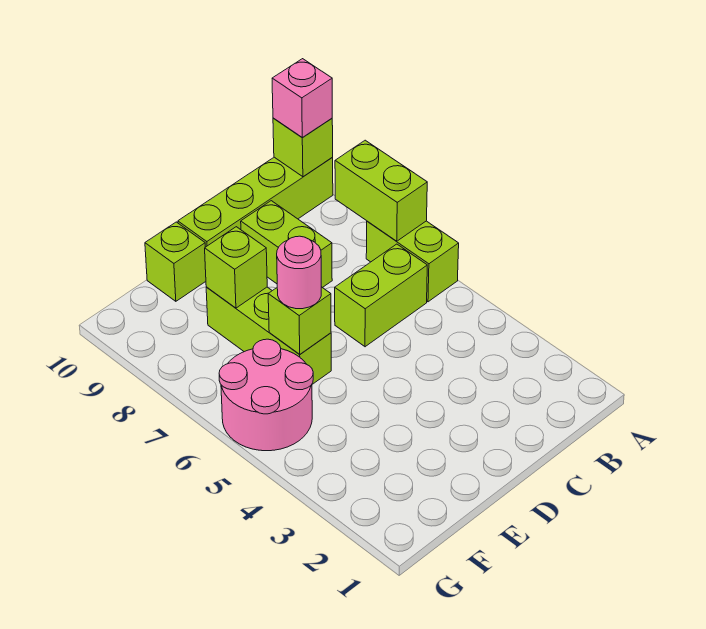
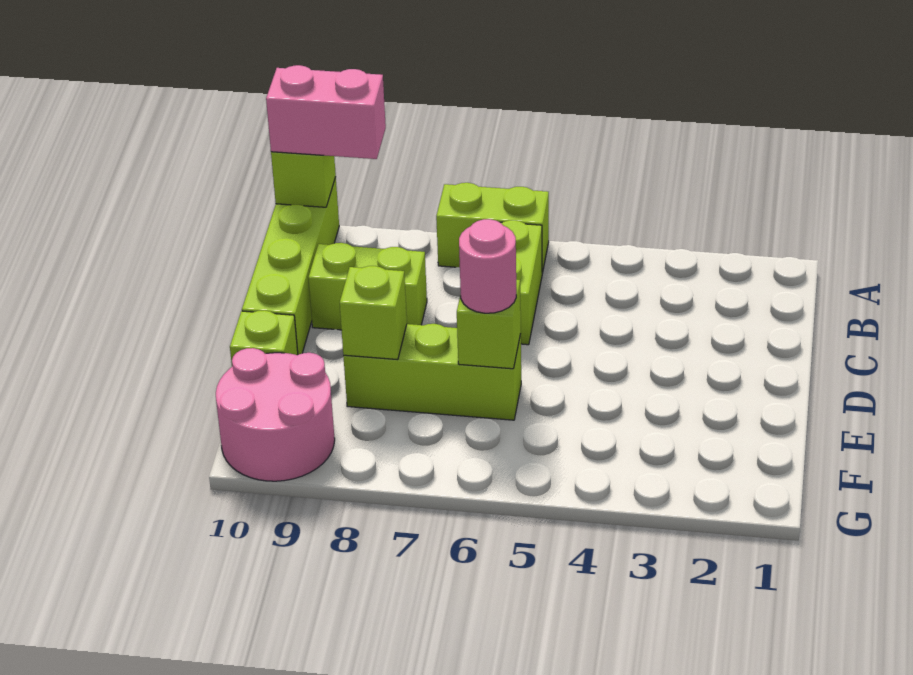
lime brick A7:A8 level 2 -> none
pink brick A10 level 3 -> pink brick A9:A10 level 3
pink round brick F5:G6 level 1 -> pink round brick F9:G10 level 1

